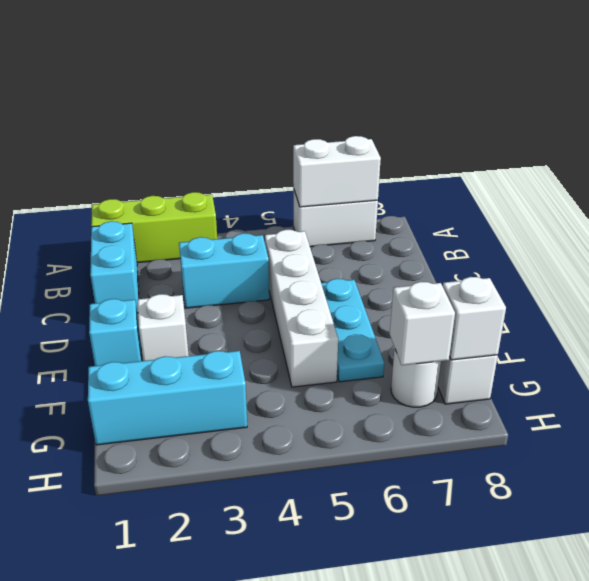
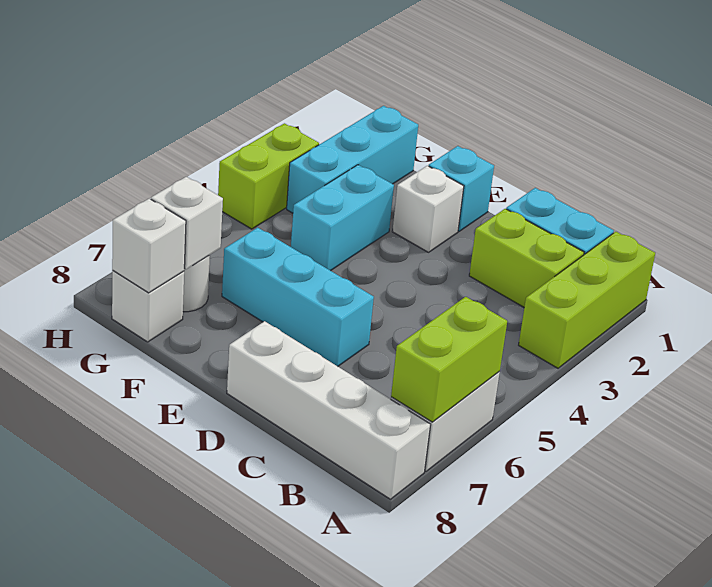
white brick A6:A7 level 2 -> lime brick A6:A7 level 2
none -> lime brick B2:C2 level 1
cyan brick C3:C4 level 1 -> cyan brick F3:F4 level 1
white brick C5:F5 level 1 -> white brick A8:D8 level 1
cyan plate D6:F6 level 1 -> cyan brick D6:F6 level 1
none -> lime brick H3:H4 level 1

